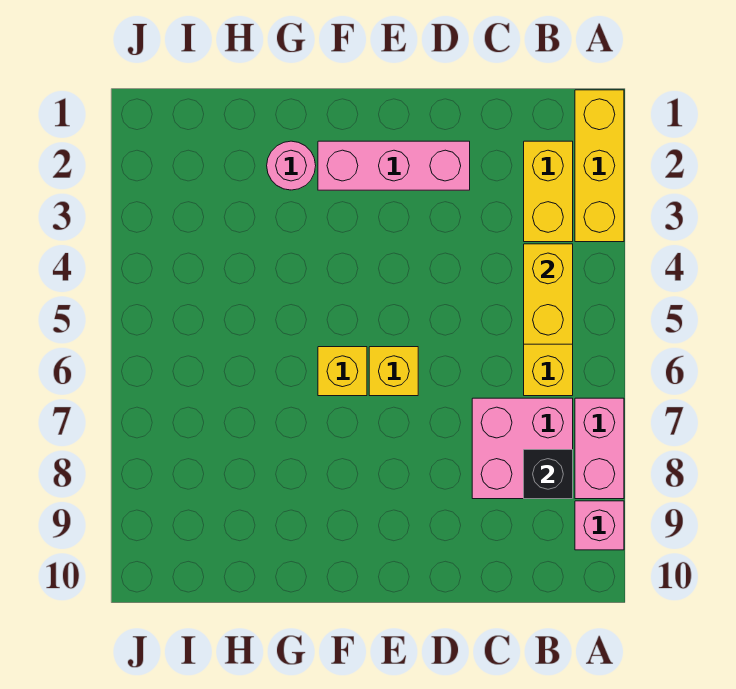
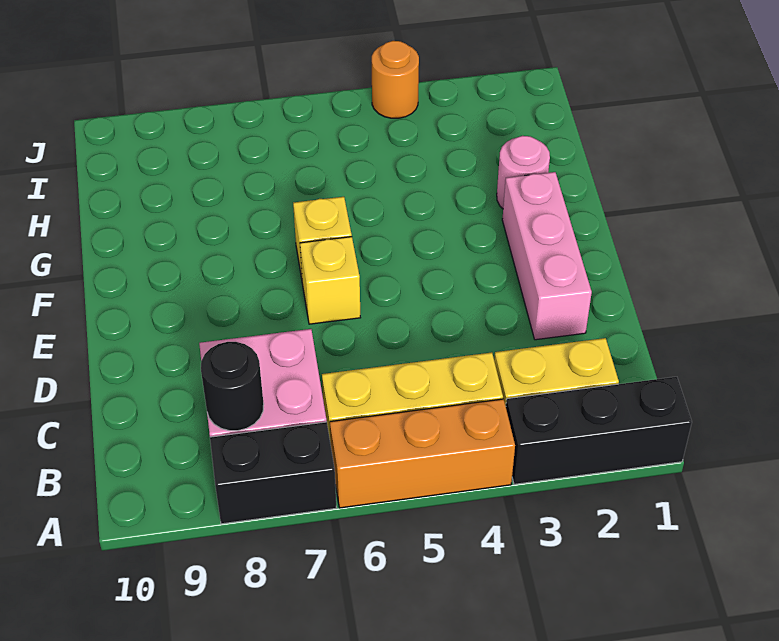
yellow brick A1:A3 level 1 -> black brick A1:A3 level 1
none -> orange brick A4:A6 level 1
pink brick A7:A8 level 1 -> black brick A7:A8 level 1
pink brick A9 level 1 -> none
yellow brick B4:B5 level 2 -> none
black brick B8 level 2 -> black round brick B8 level 2
none -> orange round brick J4 level 1

